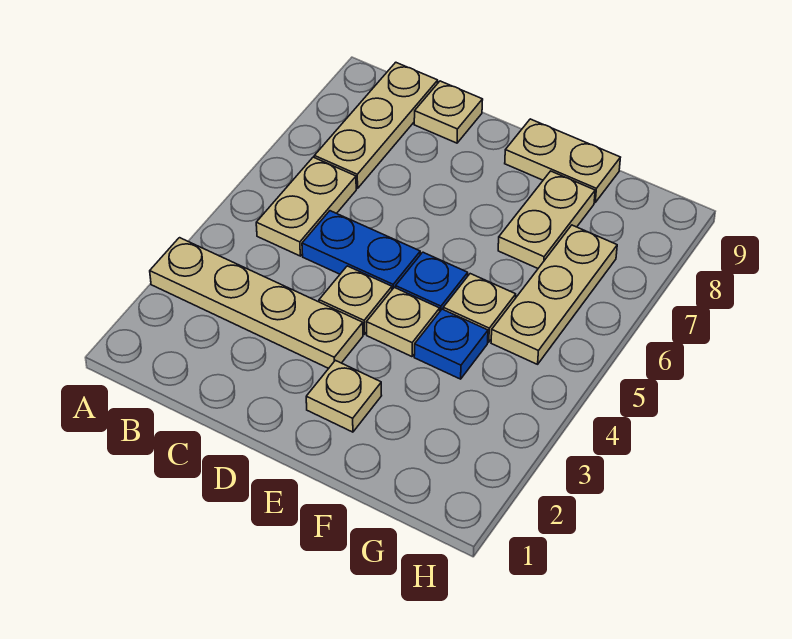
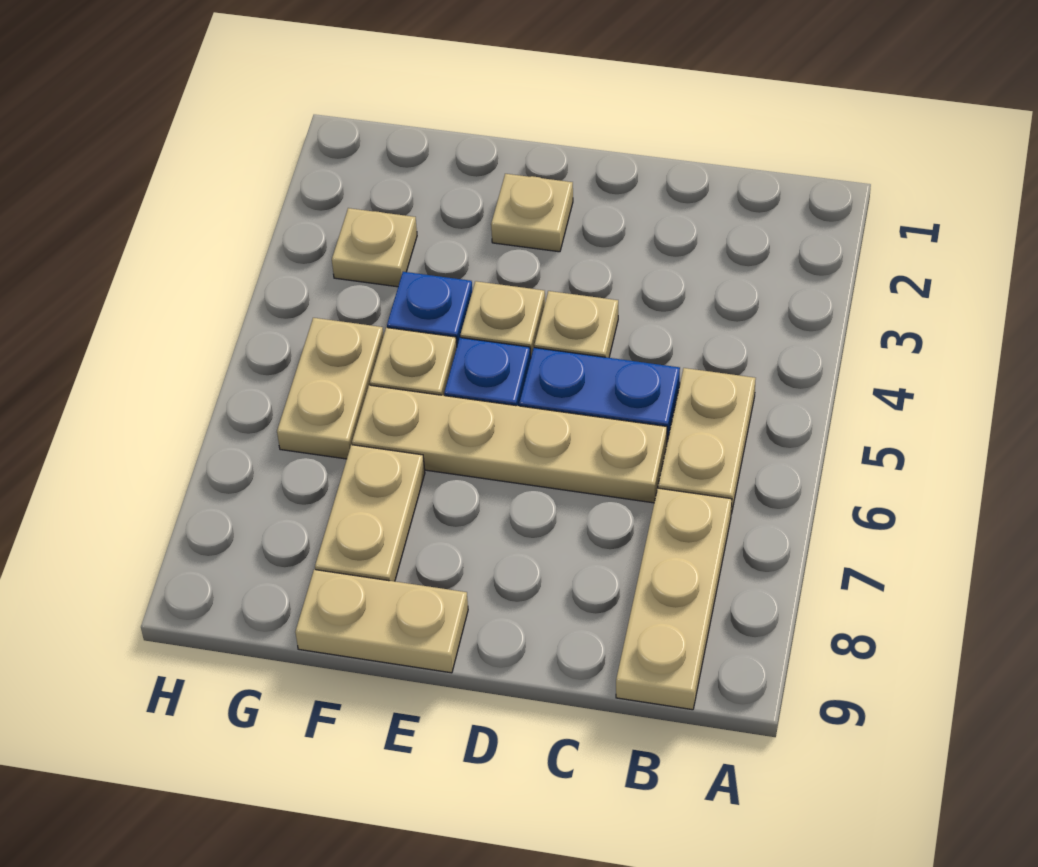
tan plate A3:D3 level 1 -> tan plate C6:F6 level 1
tan plate C9 level 1 -> tan plate G3 level 1
tan plate G5:G7 level 1 -> tan plate G5:G6 level 1

